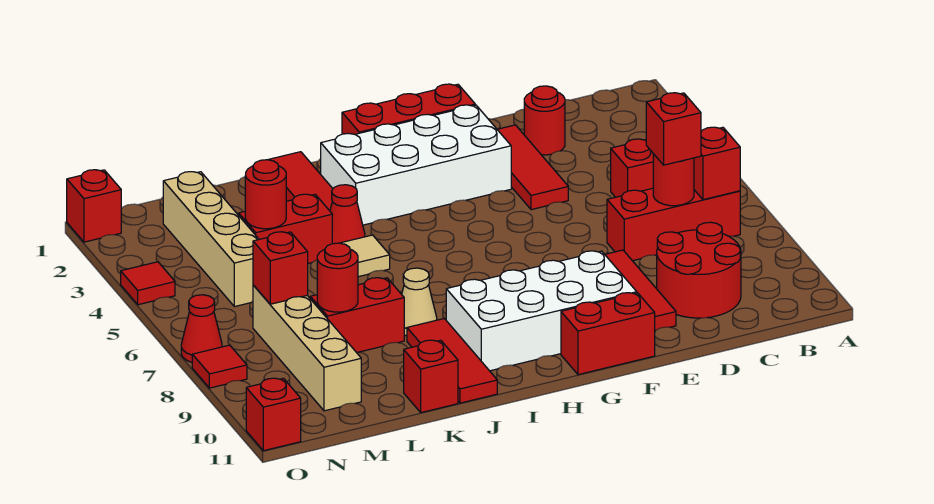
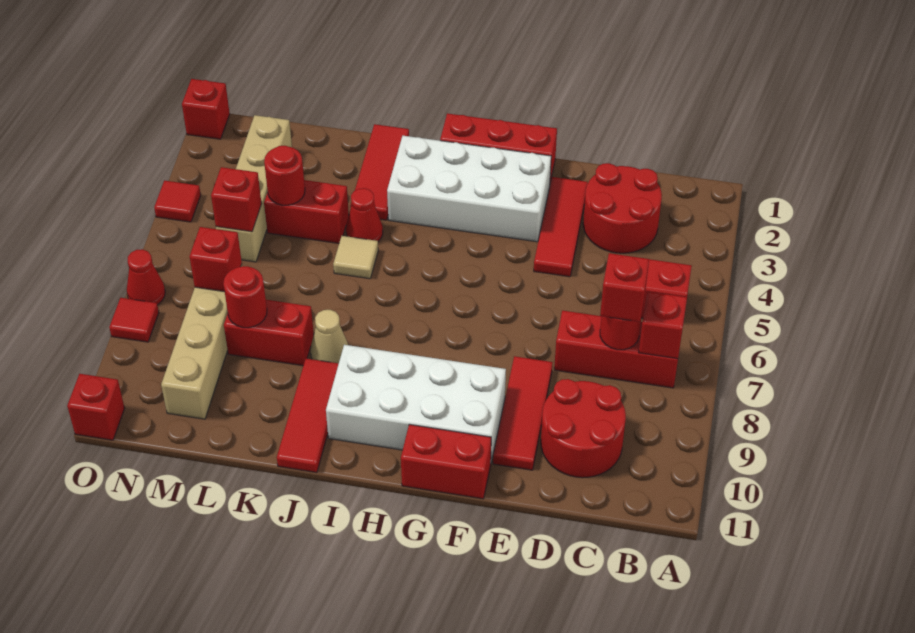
red round brick D2 level 1 -> red round brick C2:D3 level 1
red brick K11 level 1 -> red brick M5 level 2

